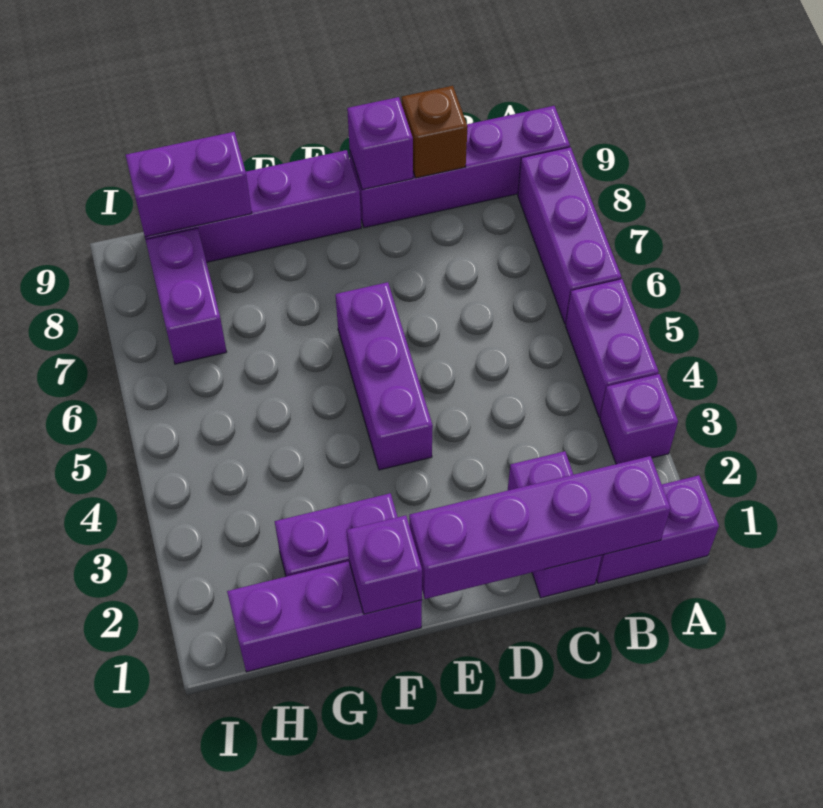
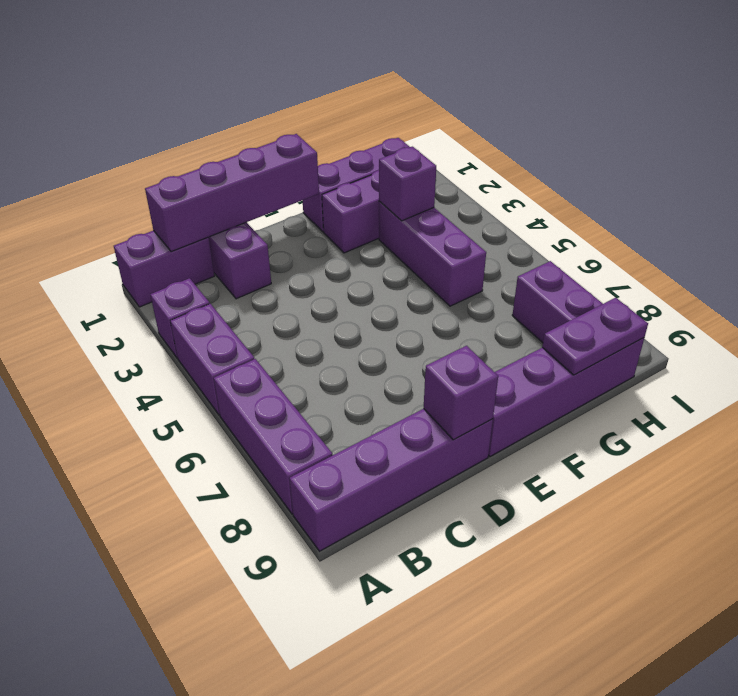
brown brick C9 level 2 -> none
purple brick E4:E6 level 1 -> purple brick G3:G5 level 1
purple brick F1 level 2 -> purple brick G3 level 2
purple brick G9:H9 level 2 -> purple plate G9:H9 level 2

